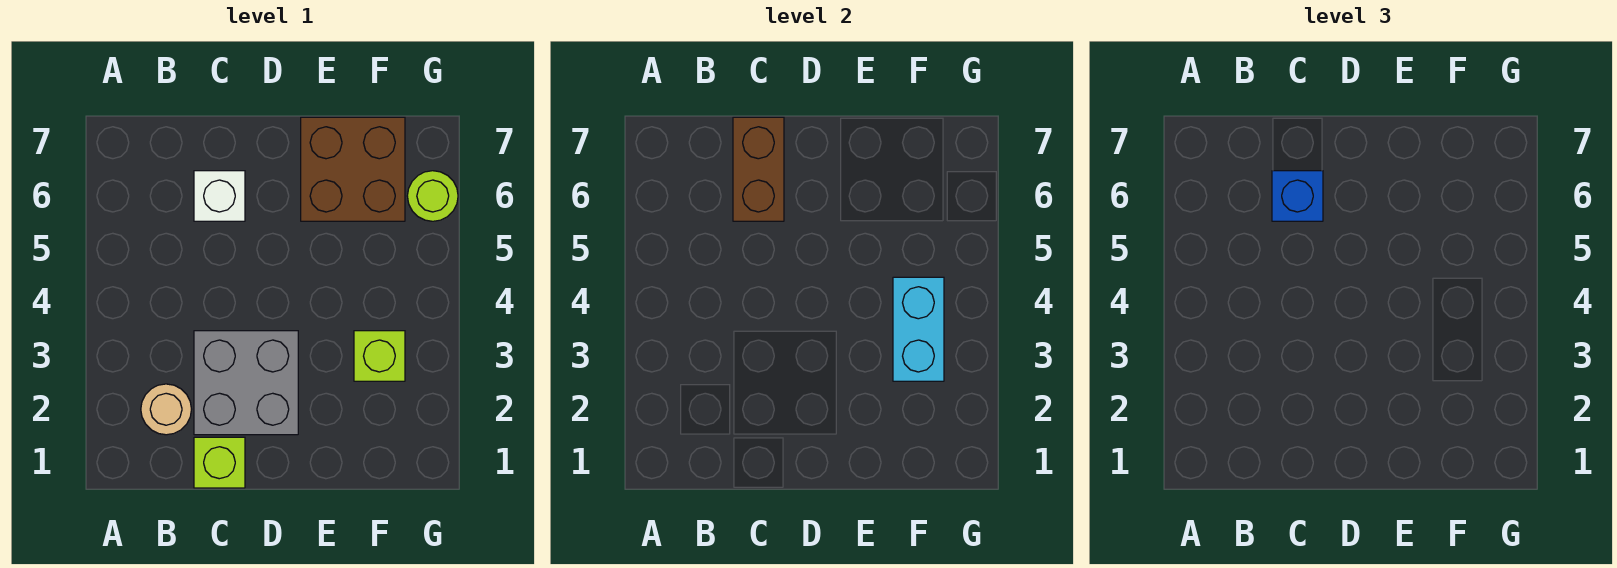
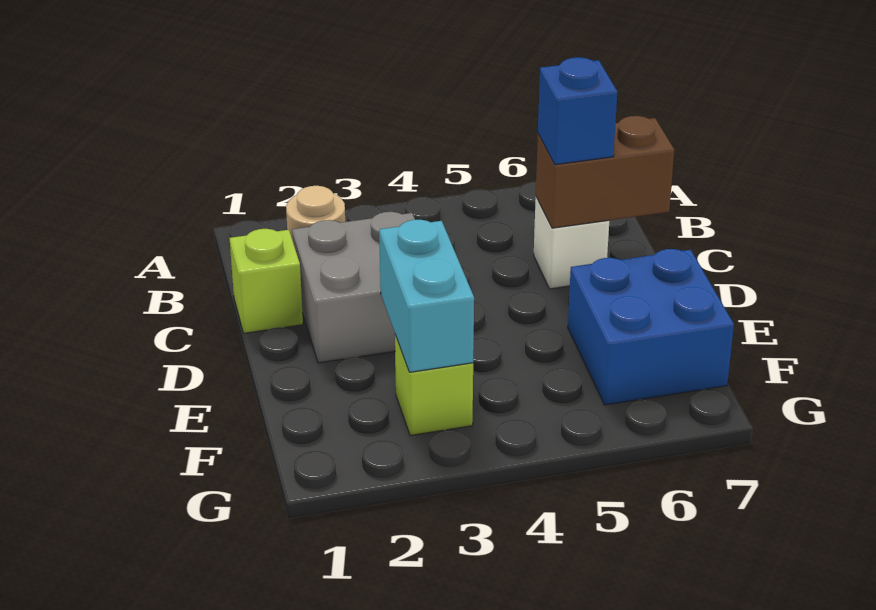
brown brick E6:F7 level 1 -> blue brick E6:F7 level 1
cyan brick F3:F4 level 2 -> cyan brick E3:F3 level 2
lime round brick G6 level 1 -> none

